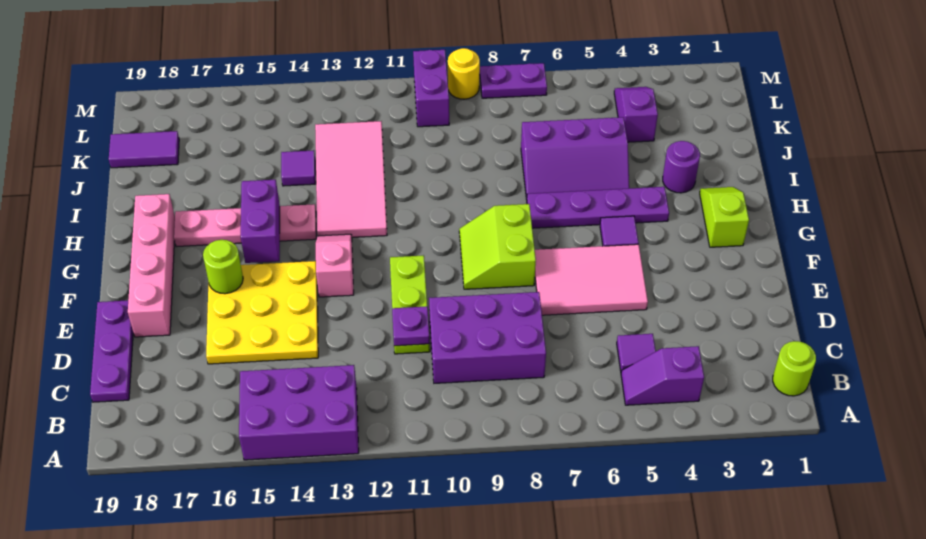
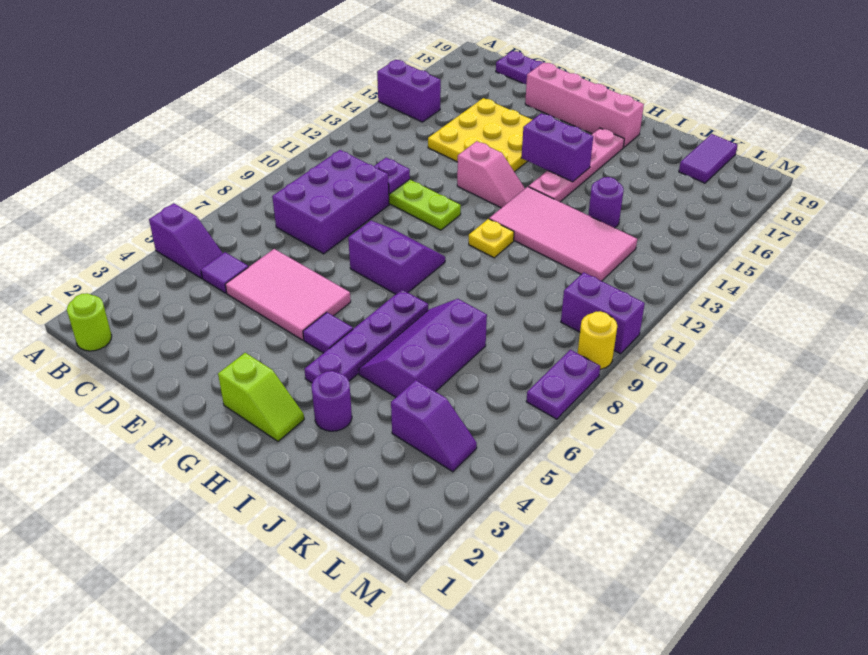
purple brick A13:B15 level 1 -> purple brick A15:B15 level 1
purple slope B4:B5 level 1 top 4 -> purple slope A5:B5 level 1 top A
pink tile E5:F7 level 1 -> pink tile D5:F6 level 1
lime slope F8:G9 level 1 top 8 -> purple slope F8:G9 level 1 top 8
lime round brick F16 level 2 -> none
none -> yellow plate H11 level 1
purple tile J14 level 1 -> purple round brick J14 level 1

